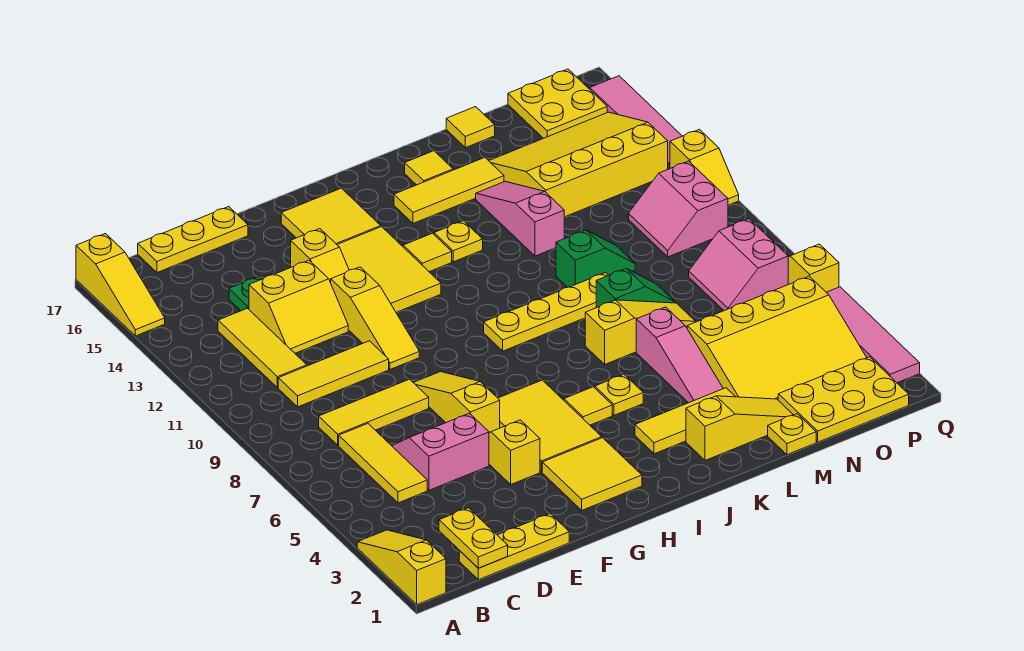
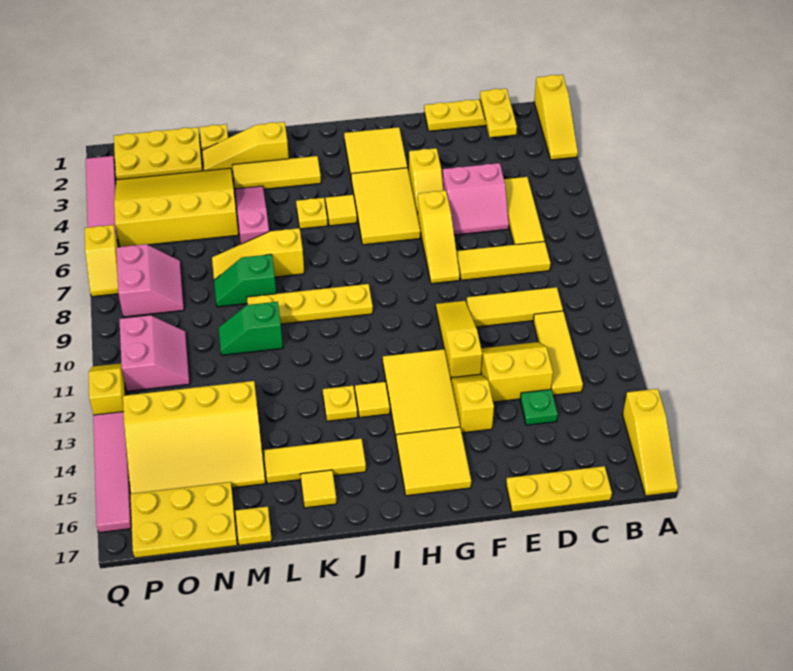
yellow slope A15:A17 level 1 top 17 -> yellow slope A15:A17 level 1 top 15
pink slope L12:L14 level 1 top 12 -> none
yellow tile M17 level 1 -> yellow plate M17 level 1
yellow plate O16:P17 level 1 -> yellow plate N16:P17 level 1

